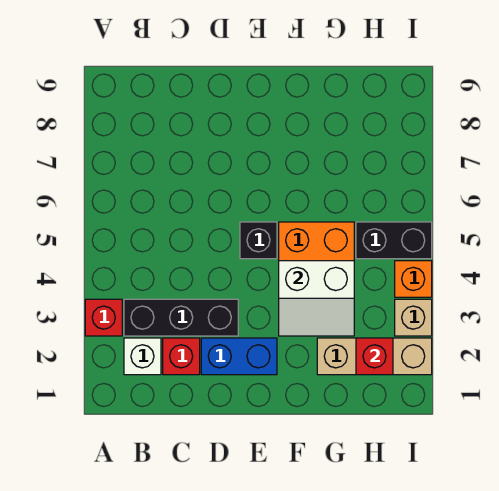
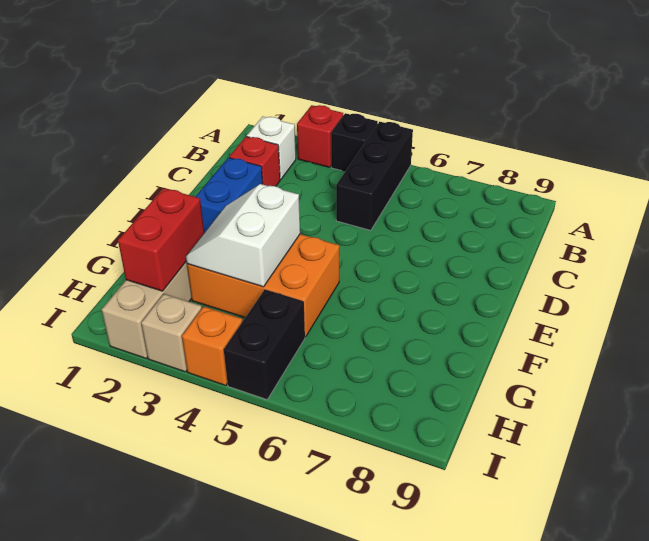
black brick B3:D3 level 1 -> black brick A5:C5 level 1
black brick E5 level 1 -> black brick A4 level 1
red brick H2 level 2 -> red brick G2:H2 level 2

